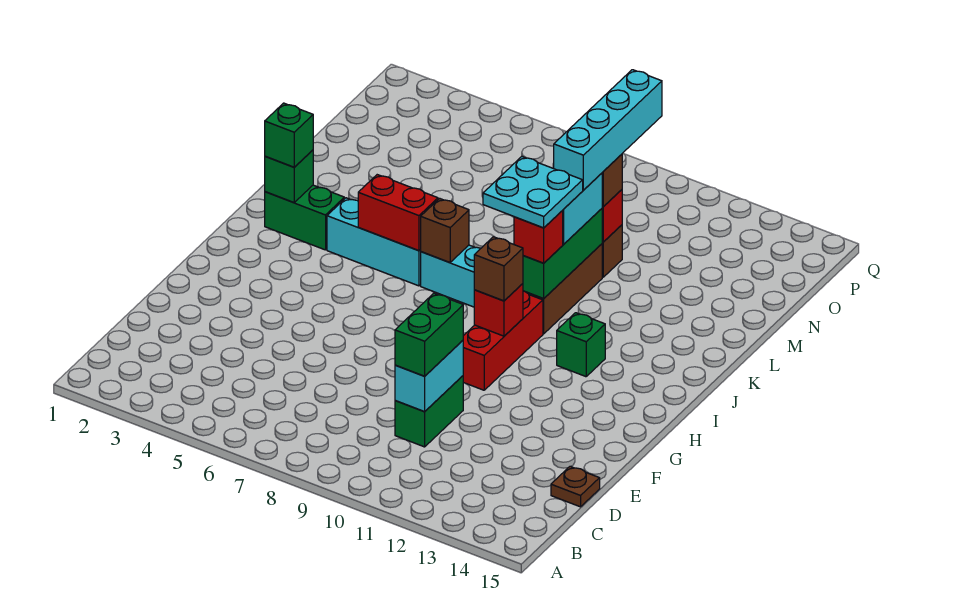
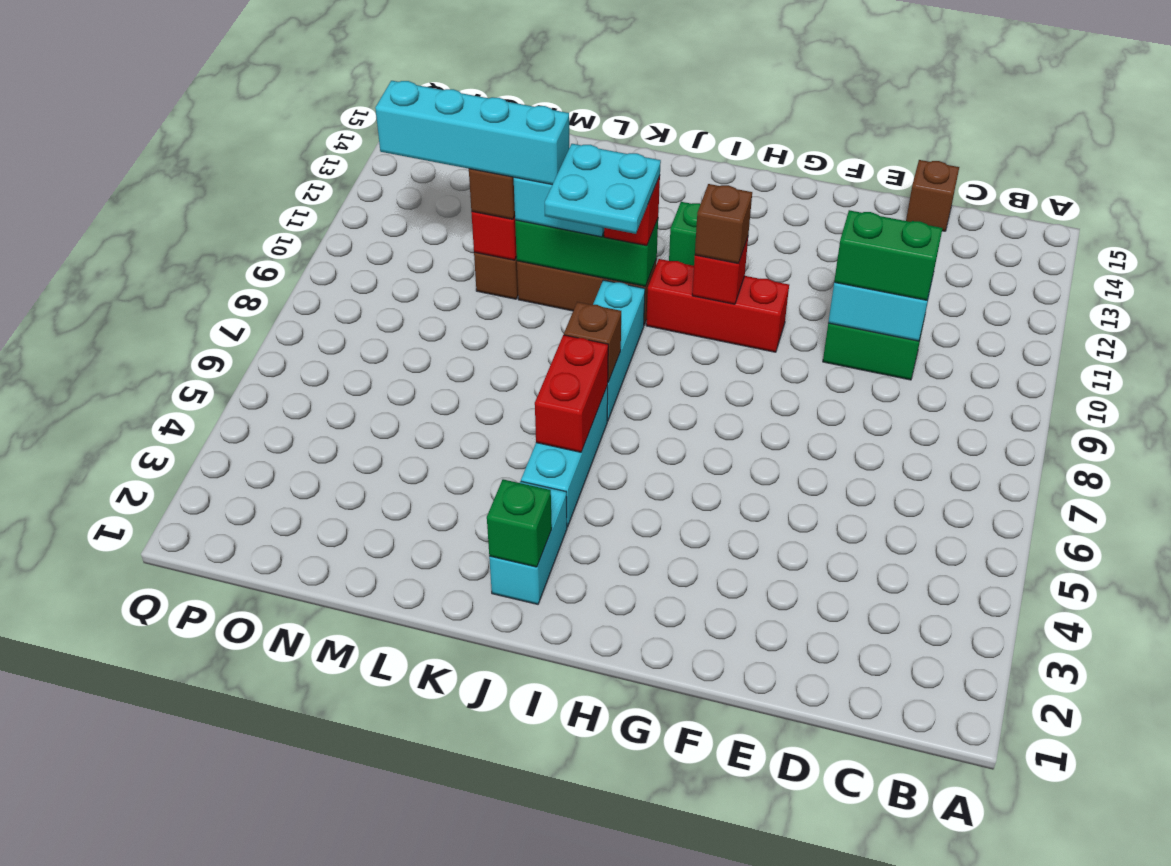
brown plate D15 level 1 -> brown brick D15 level 1
green brick J2:J3 level 1 -> cyan brick J2:J3 level 1
green brick J2 level 3 -> none

